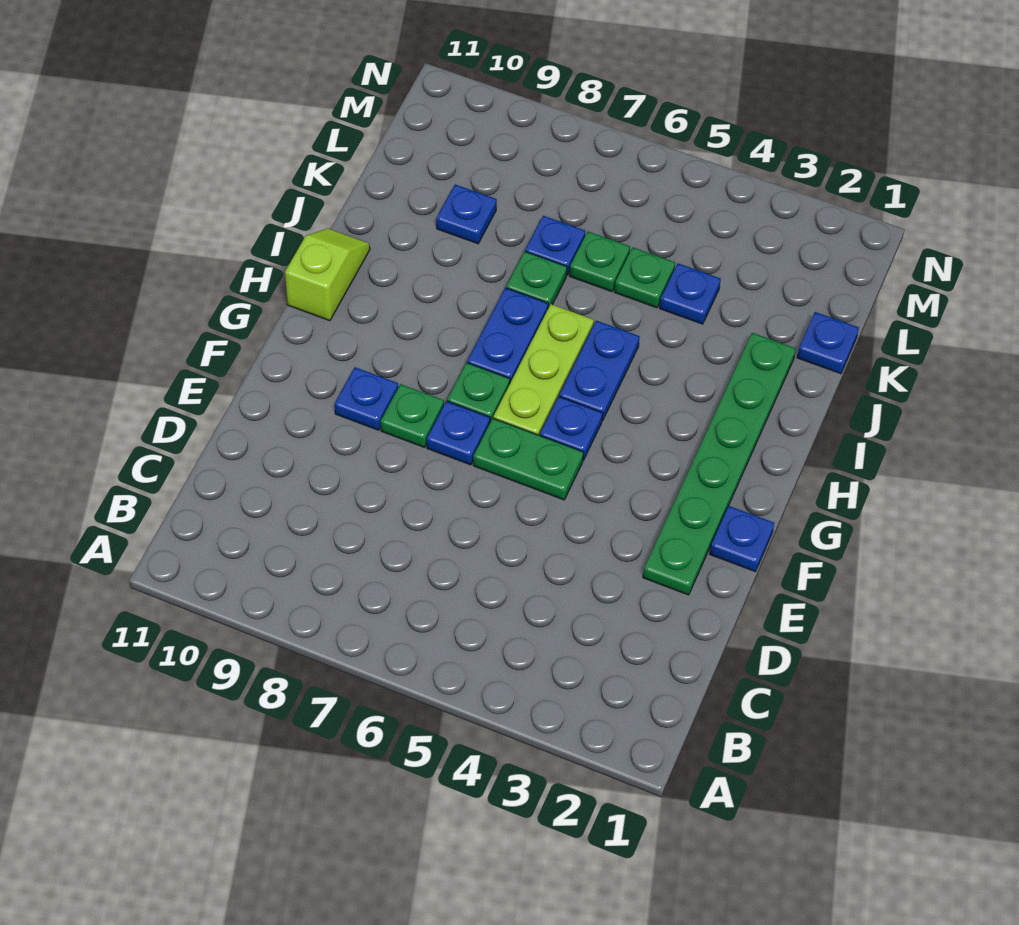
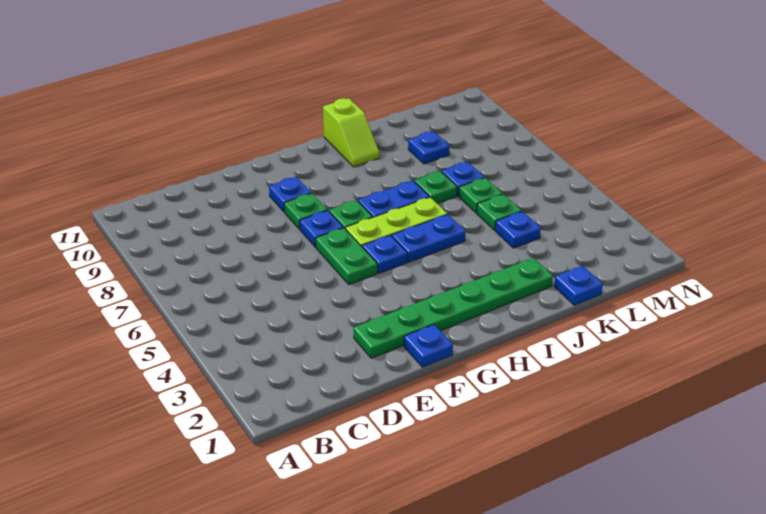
lime slope H11:I11 level 1 top H -> lime slope I10:I11 level 1 top 11

